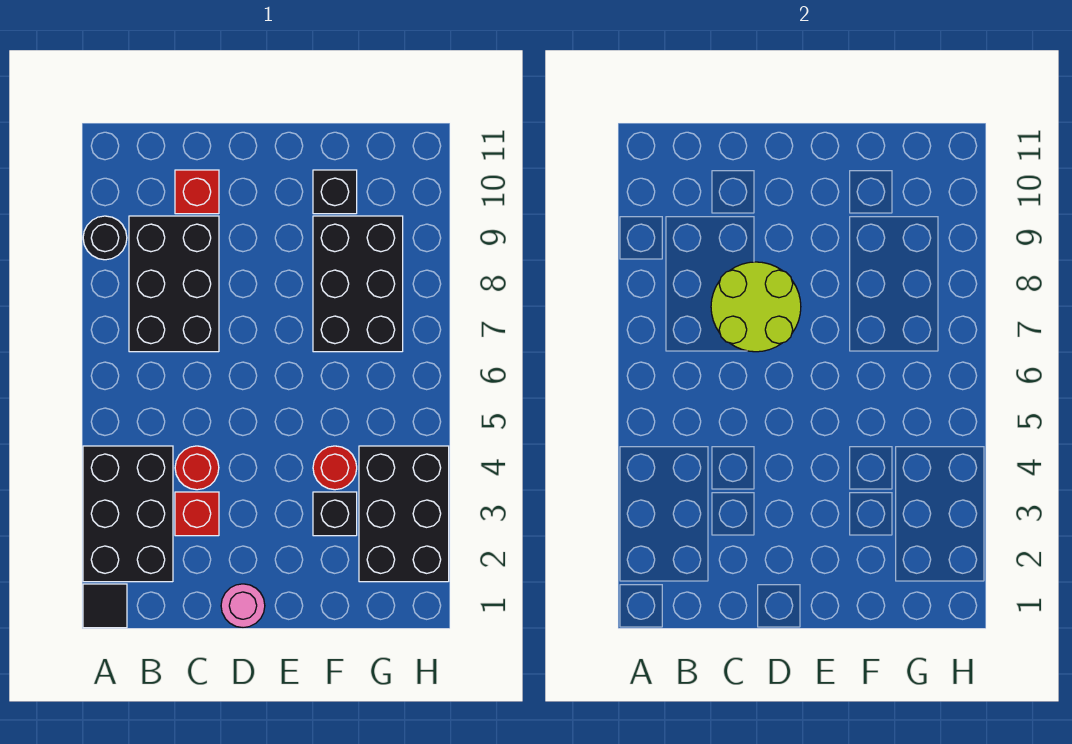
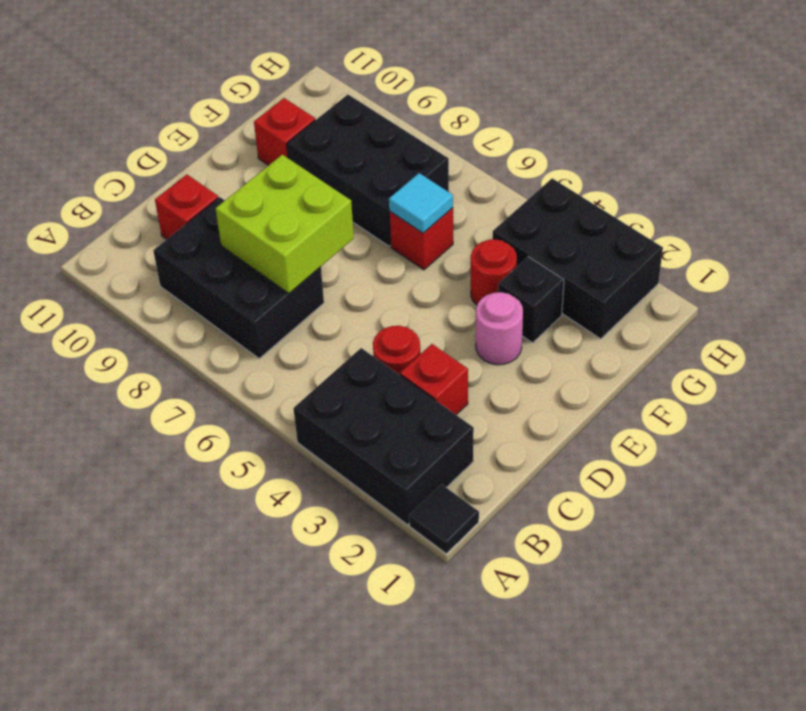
black round brick A9 level 1 -> none
lime round brick C7:D8 level 2 -> lime brick C7:D8 level 2
pink round brick D1 level 1 -> pink round brick E3 level 1
none -> red brick F6 level 1
none -> cyan tile F6 level 2
black brick F10 level 1 -> red brick F10 level 1

